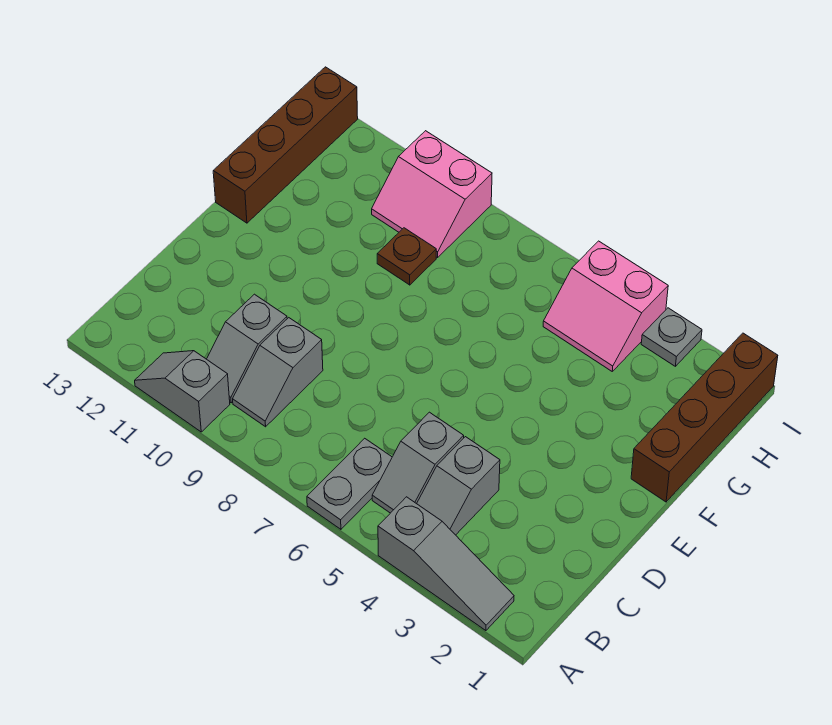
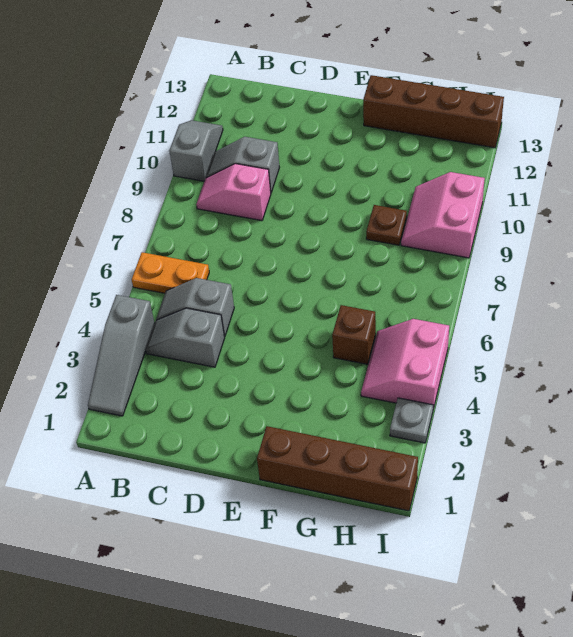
grey plate A6:B6 level 1 -> orange plate A6:B6 level 1
grey slope B9:C9 level 1 top C -> pink slope B9:C9 level 1 top C
none -> brown brick G5 level 1

